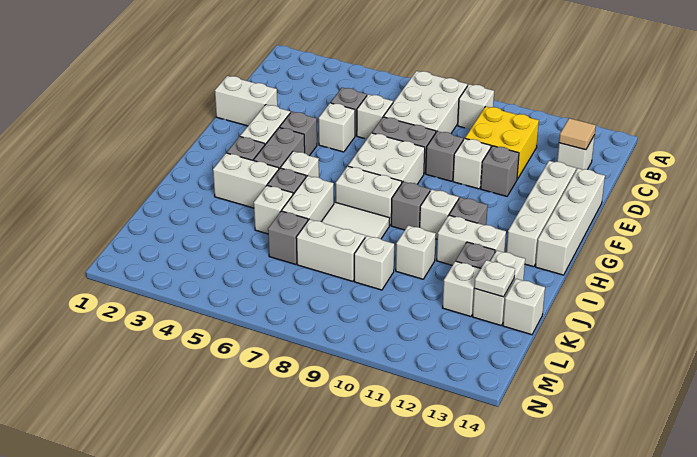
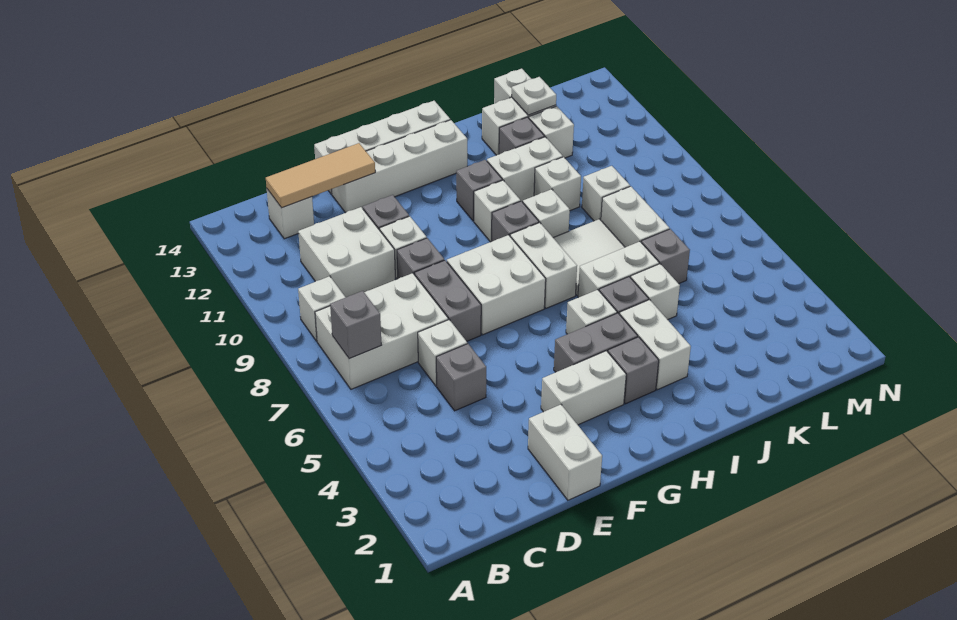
yellow brick C10:D11 level 1 -> white brick C10:D11 level 1
tan tile C13 level 2 -> tan tile C13:E13 level 2
white brick E5 level 1 -> white brick I9 level 1
grey brick F4 level 1 -> grey brick B7 level 2
white brick I11:I12 level 1 -> white brick I11:J11 level 1

